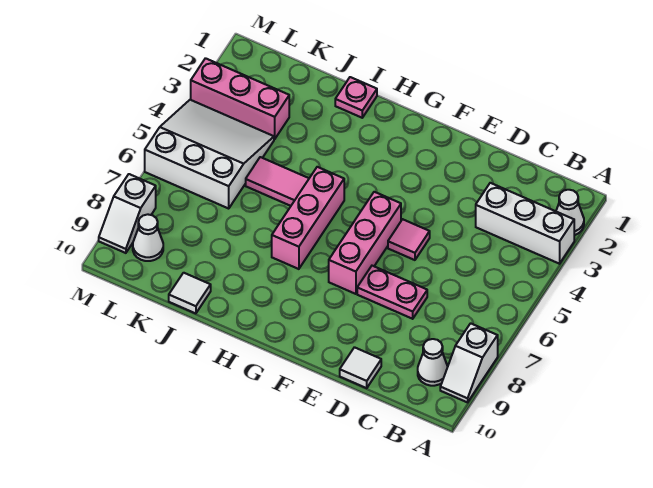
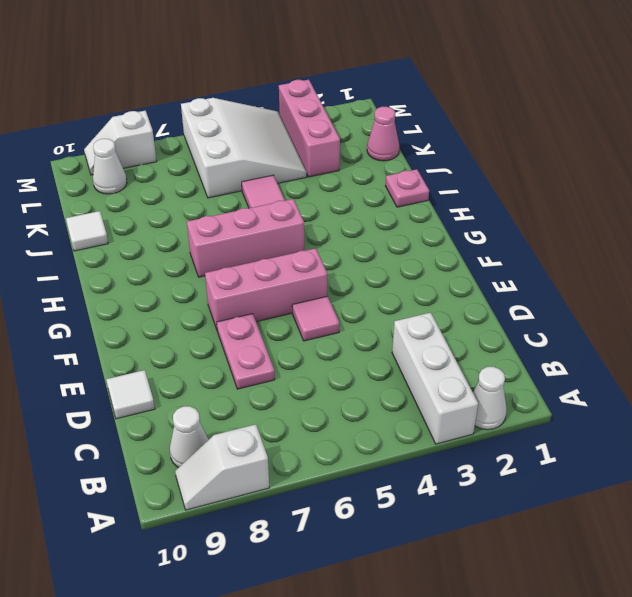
none -> pink cone K1 level 1

